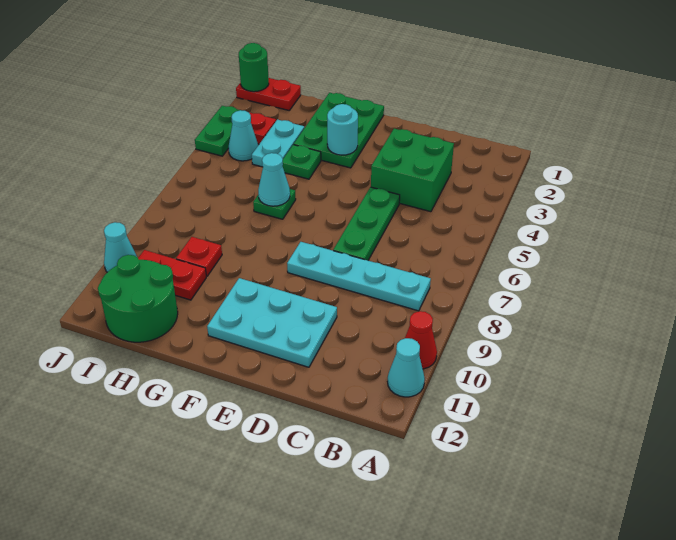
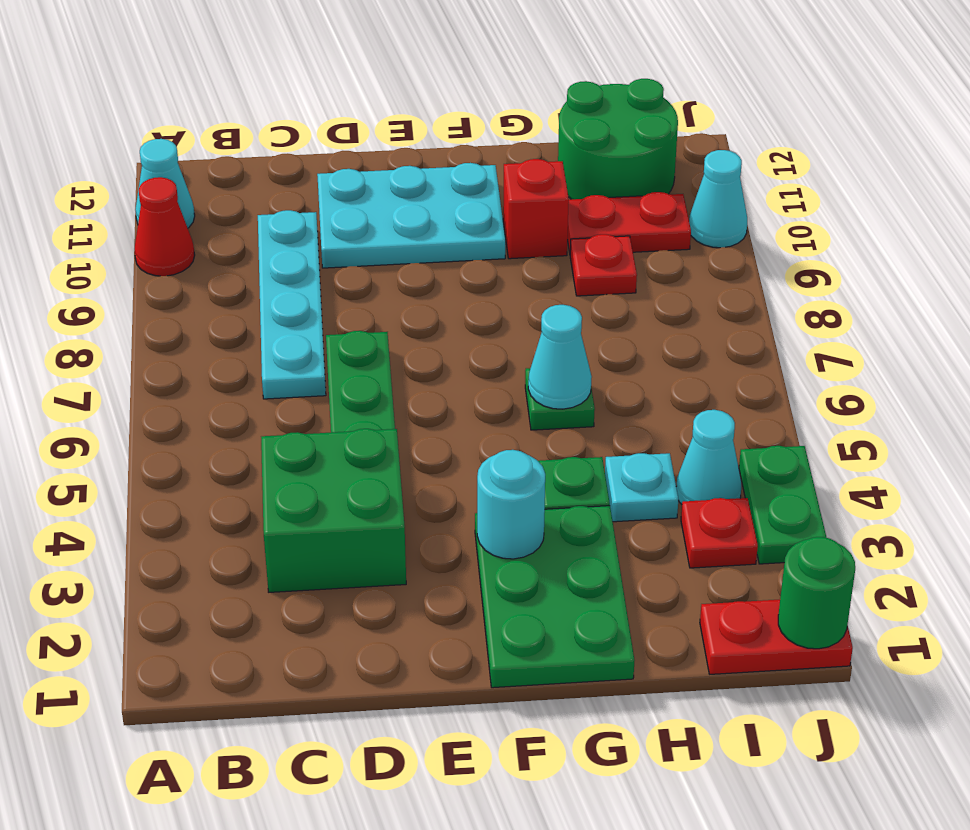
cyan plate B8:E8 level 1 -> cyan plate C7:C10 level 1
none -> red brick G10 level 1
cyan plate H3:H4 level 1 -> cyan plate H4 level 1

